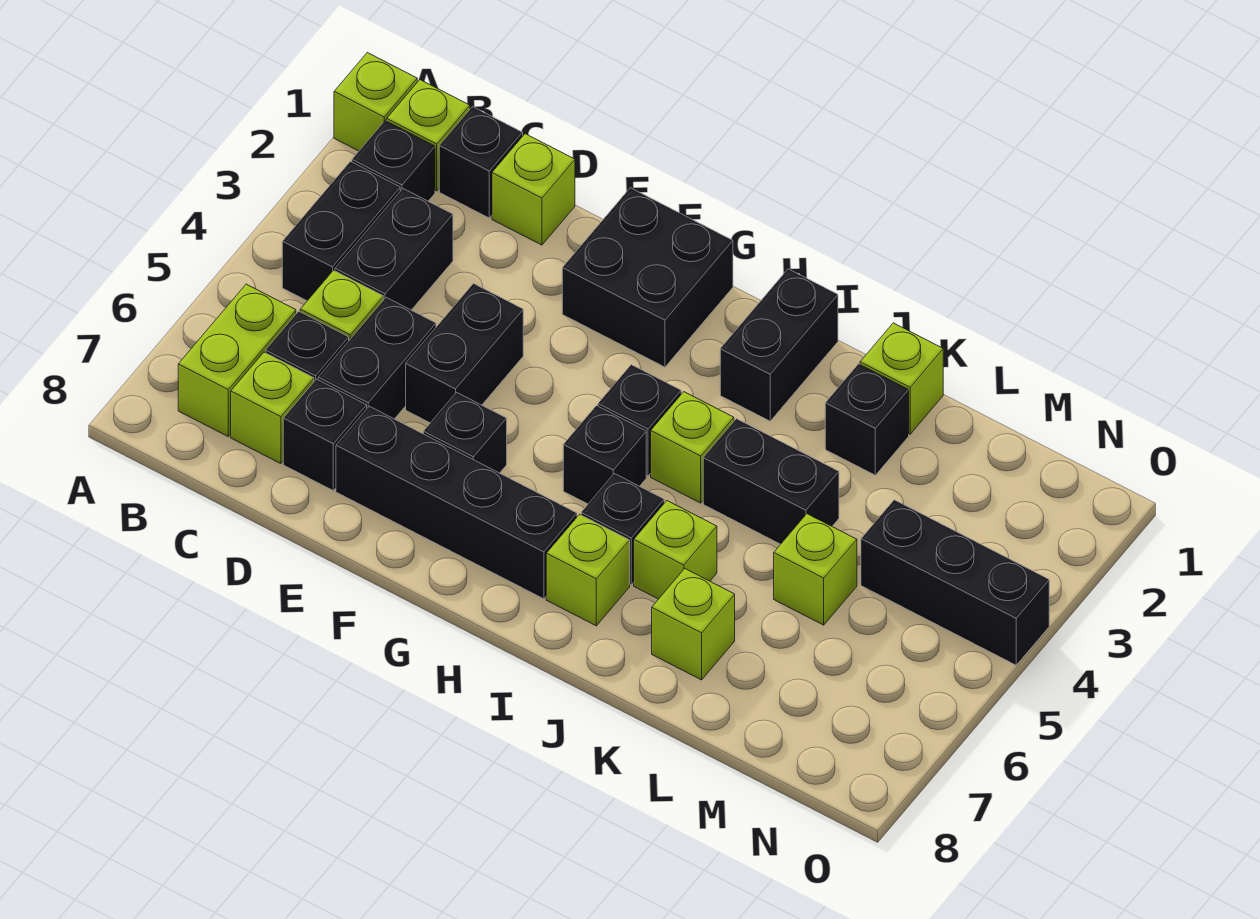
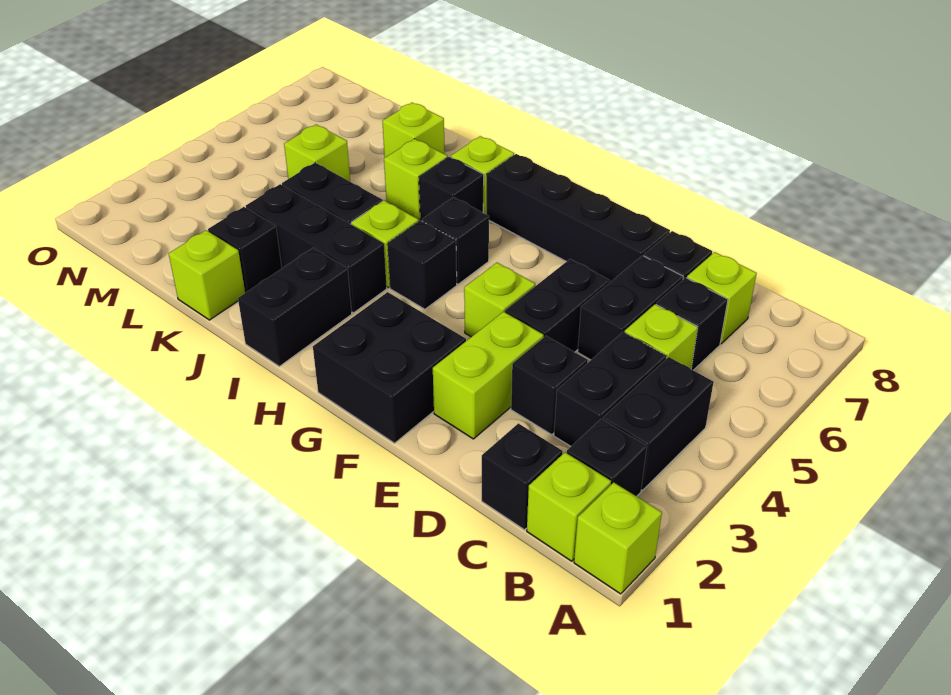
lime brick B6:B7 level 1 -> lime brick E2:E3 level 1
lime brick D1 level 1 -> lime brick F4 level 1
black brick F6 level 1 -> black brick D3 level 1
black brick M4:O4 level 1 -> black brick I3:K3 level 1

